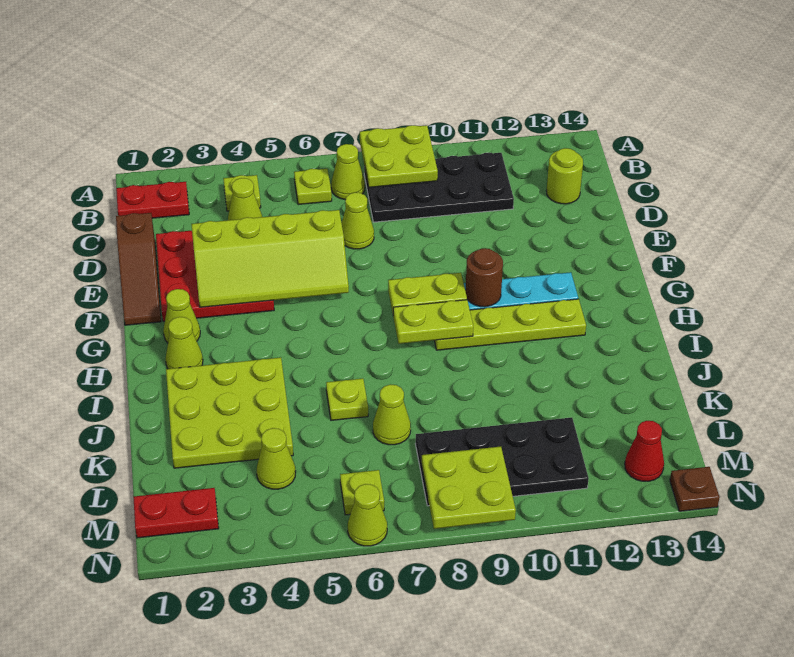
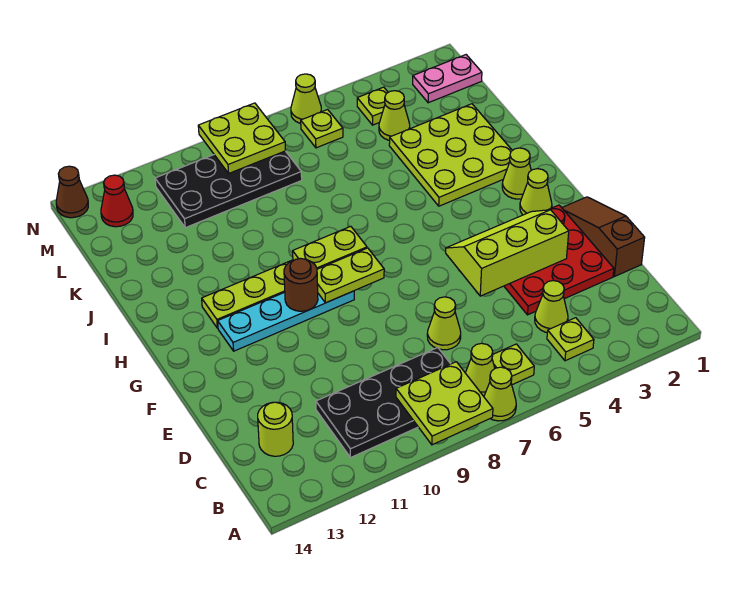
red plate B1:B2 level 1 -> none
lime slope E3:F6 level 2 top E -> lime slope E3:F5 level 2 top E
lime plate J6 level 1 -> lime plate M4 level 1
lime cone K7 level 1 -> lime cone A7 level 1
red plate M1:M2 level 1 -> pink plate M1:M2 level 1
brown plate N14 level 1 -> brown cone N14 level 1

